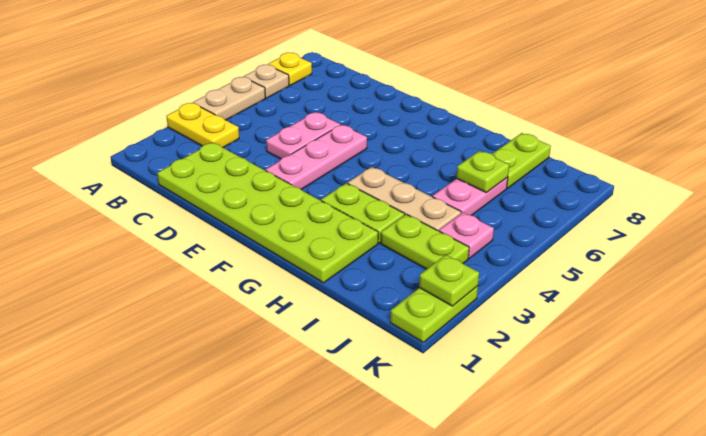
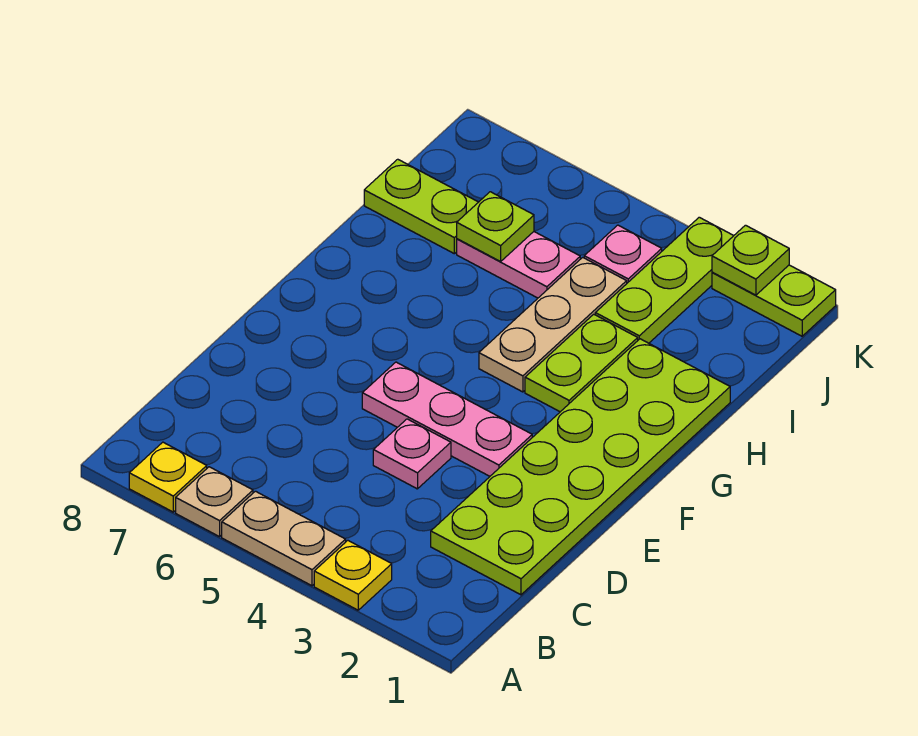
yellow plate A3:B3 level 1 -> yellow plate A3 level 1
pink plate D4:D5 level 1 -> pink plate D4 level 1
lime plate I3:J3 level 1 -> lime plate I3:K3 level 1

